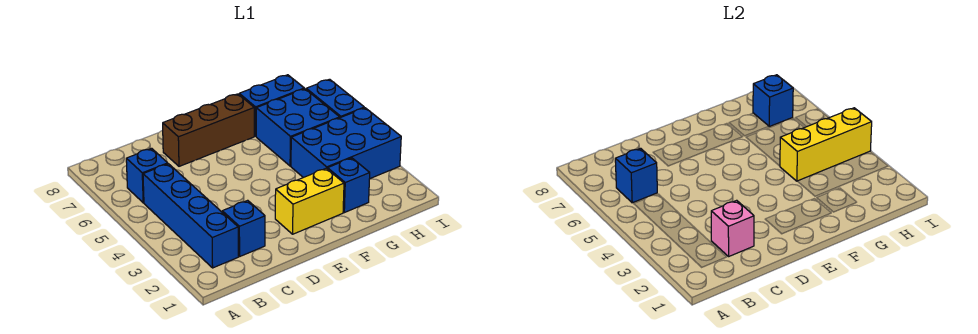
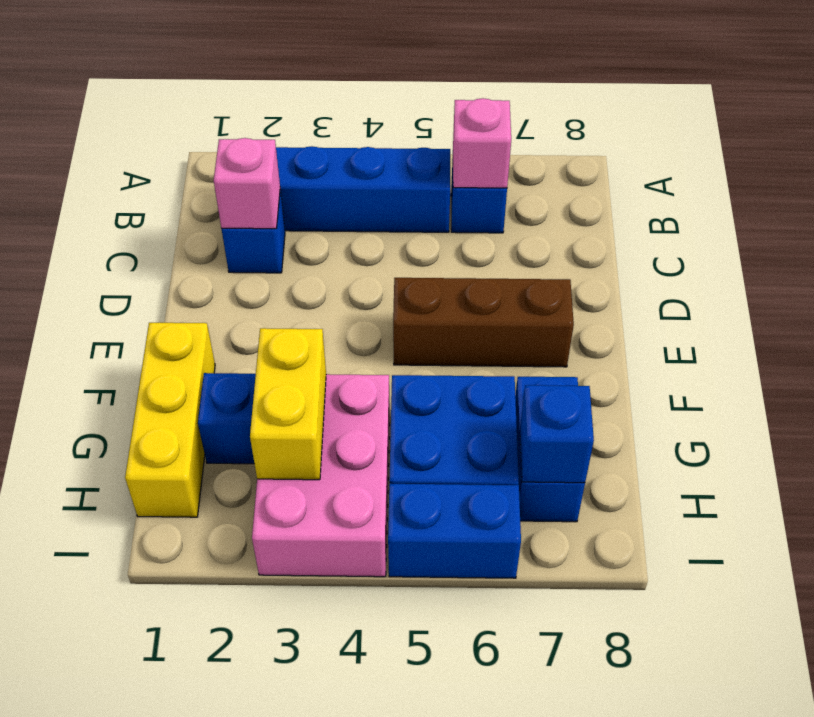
blue brick B6 level 2 -> pink brick B6 level 2
brown brick D7:F7 level 1 -> brown brick E5:E7 level 1
yellow brick E2:F2 level 1 -> yellow brick G3:H3 level 2
blue brick G3:I4 level 1 -> pink brick G3:I4 level 1
yellow brick G4:I4 level 2 -> yellow brick F1:H1 level 1

